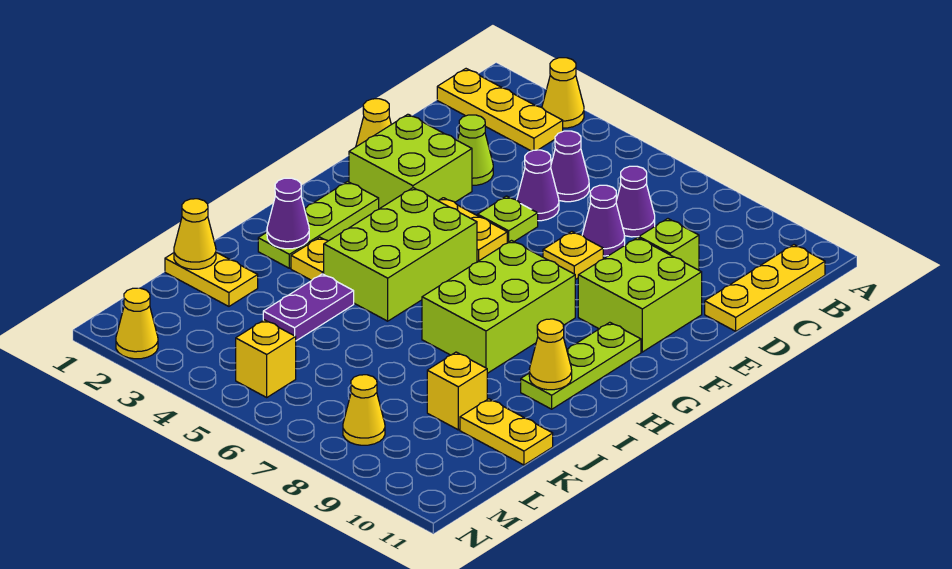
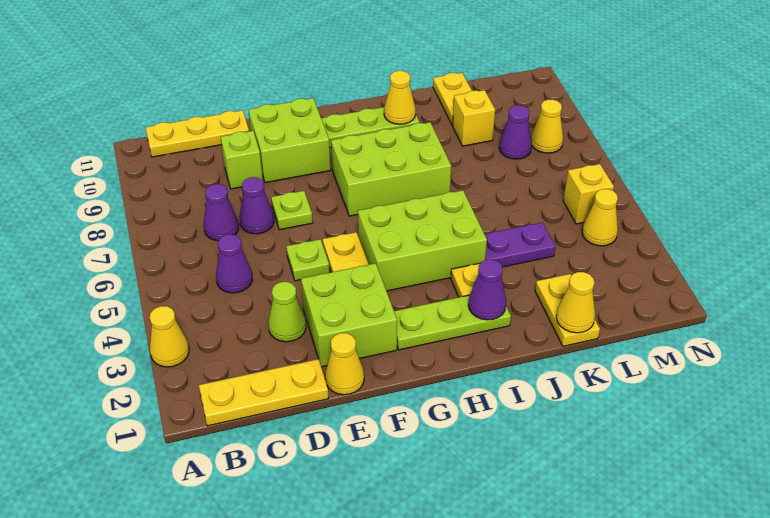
yellow plate B1:B3 level 1 -> yellow plate B1:D1 level 1
purple cone D5 level 1 -> purple cone L8 level 1
yellow plate E7 level 1 -> lime plate E7 level 1
yellow cone N2 level 1 -> yellow cone M4 level 1

